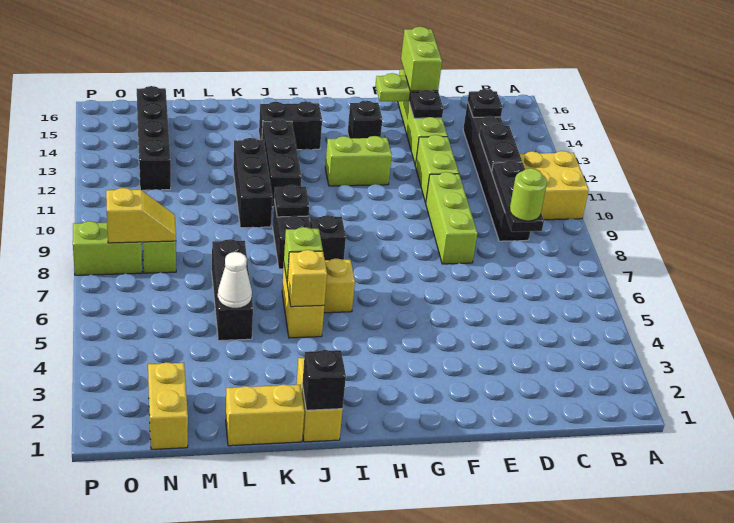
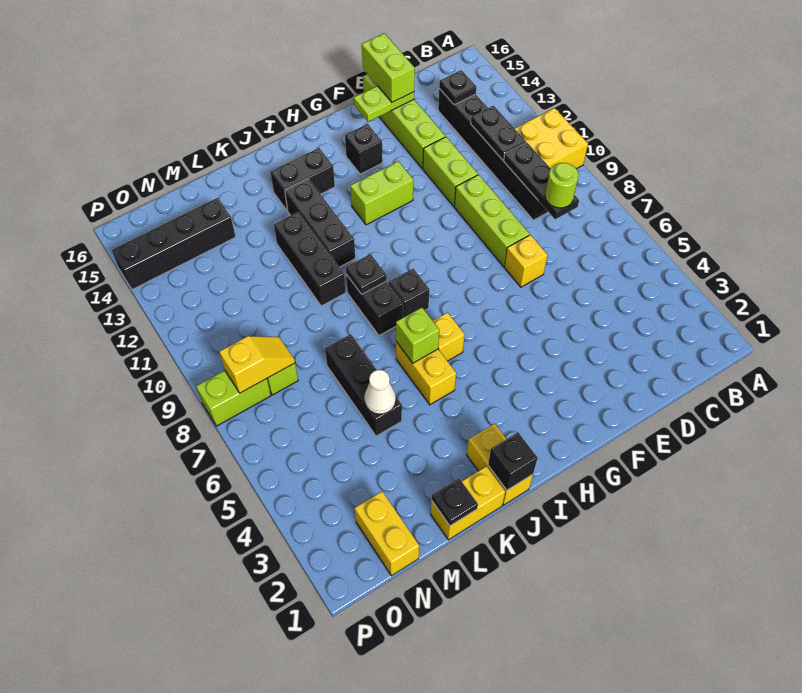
black plate E14 level 2 -> black plate L1 level 2
yellow brick J5 level 2 -> yellow brick E7 level 1
black brick N12:N15 level 1 -> black brick M14:P14 level 1

